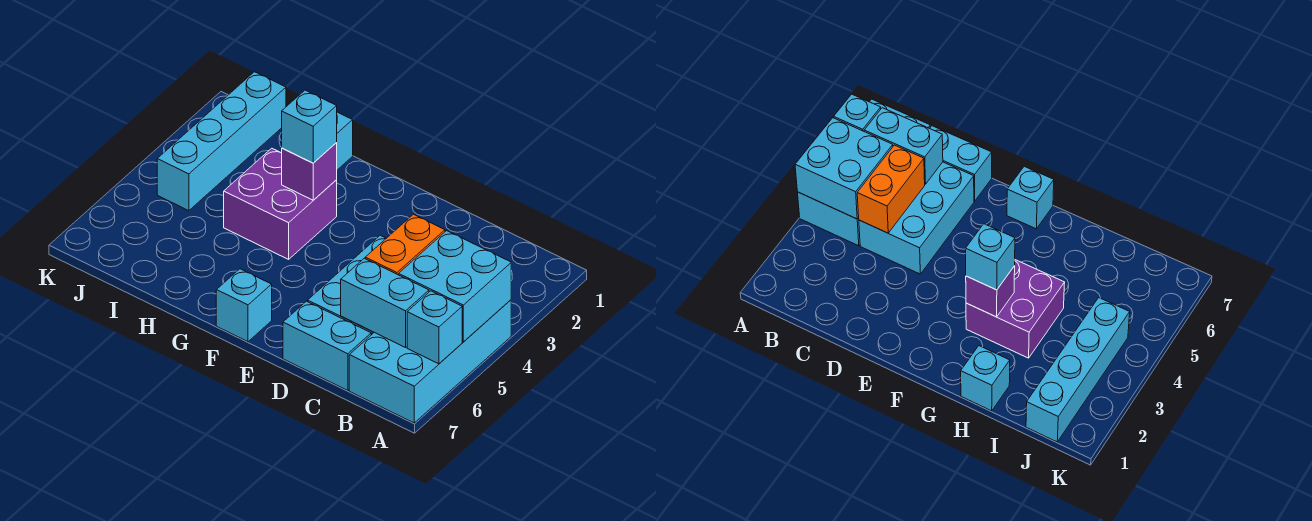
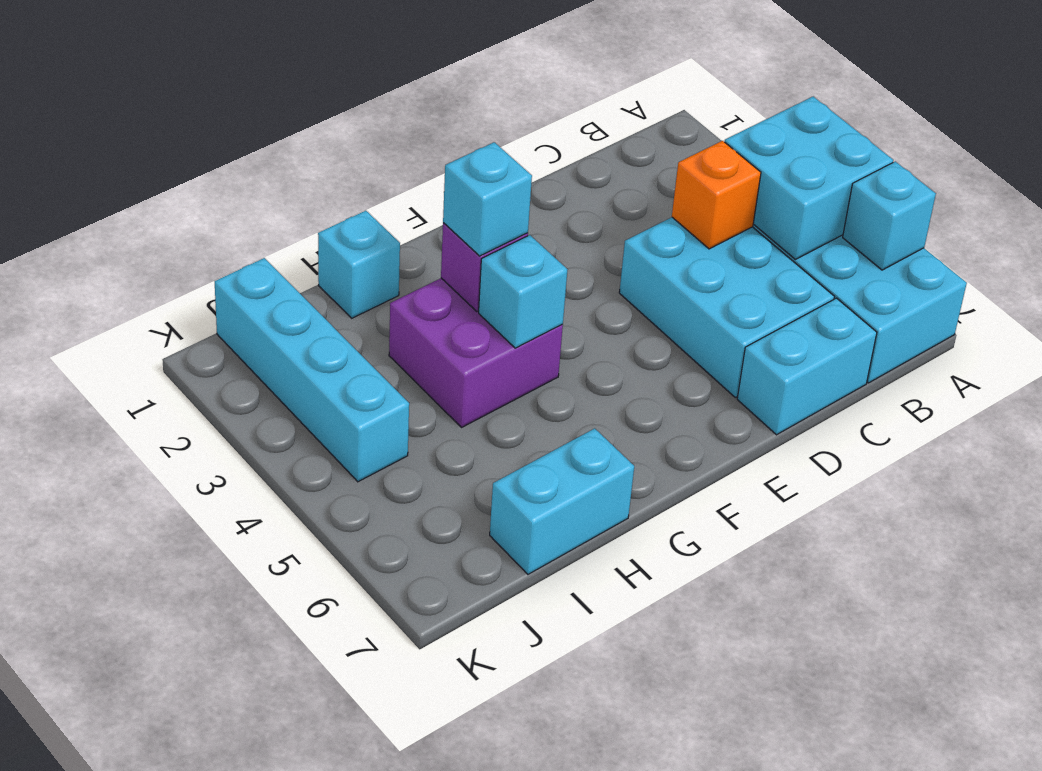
cyan brick B6:C6 level 2 -> cyan brick H7:I7 level 1
orange brick C4:C5 level 2 -> orange brick C4 level 2
cyan brick F7 level 1 -> cyan brick G4 level 2

